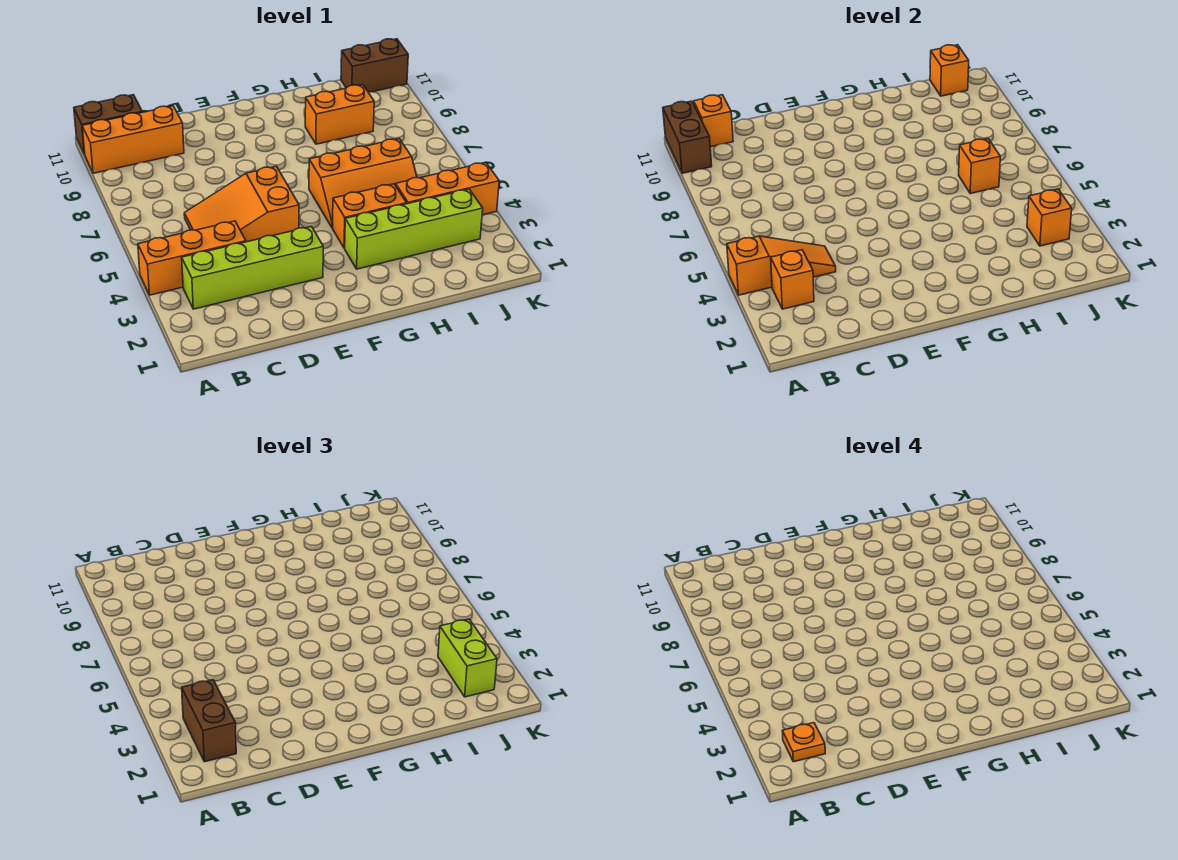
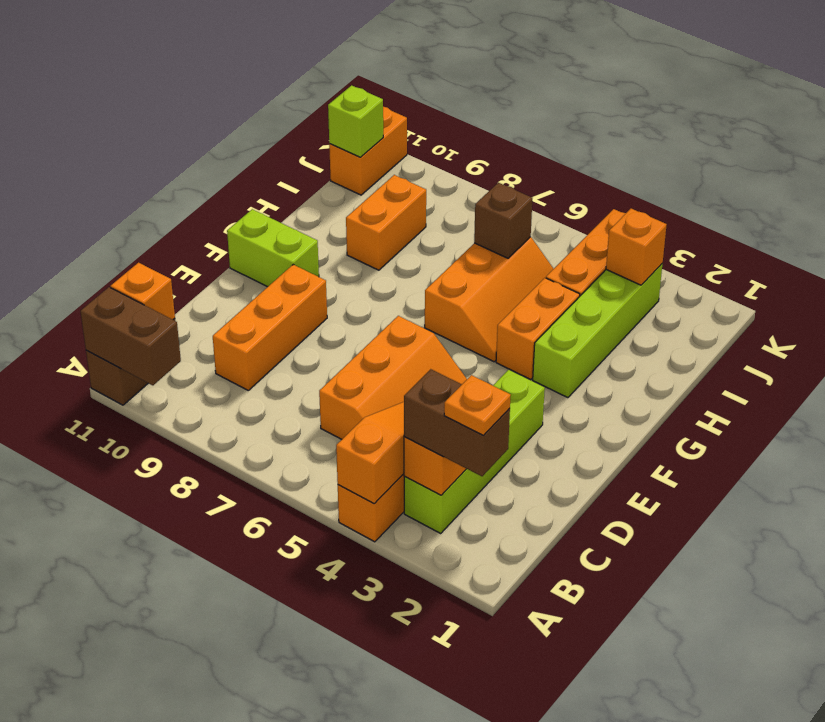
orange brick A10:C10 level 1 -> orange brick C9:E9 level 1
orange slope C5:E6 level 1 top E -> orange slope C5:E6 level 1 top 6
orange brick I6 level 2 -> brown brick I6 level 2
lime brick J2:J3 level 3 -> lime brick F10:F11 level 1
brown brick J11:K11 level 1 -> orange brick J11:K11 level 1
orange brick J11 level 2 -> lime brick J11 level 2

